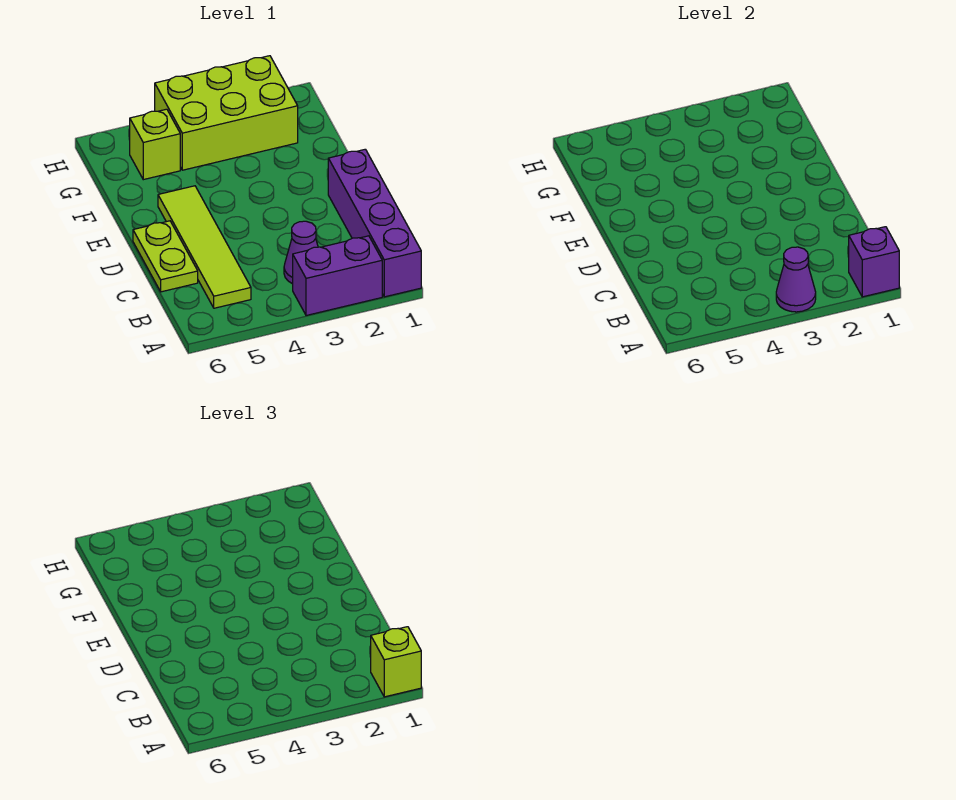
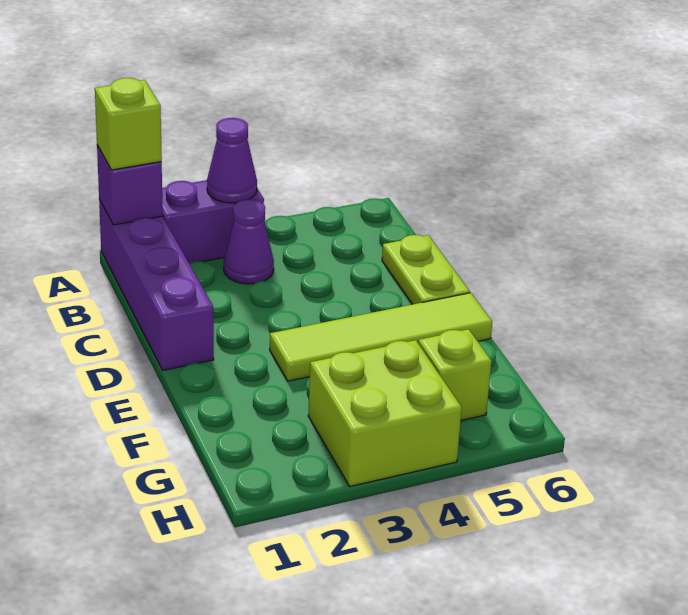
lime tile B5:E5 level 1 -> lime tile E3:E6 level 1
lime brick G2:H4 level 1 -> lime brick G3:H4 level 1

